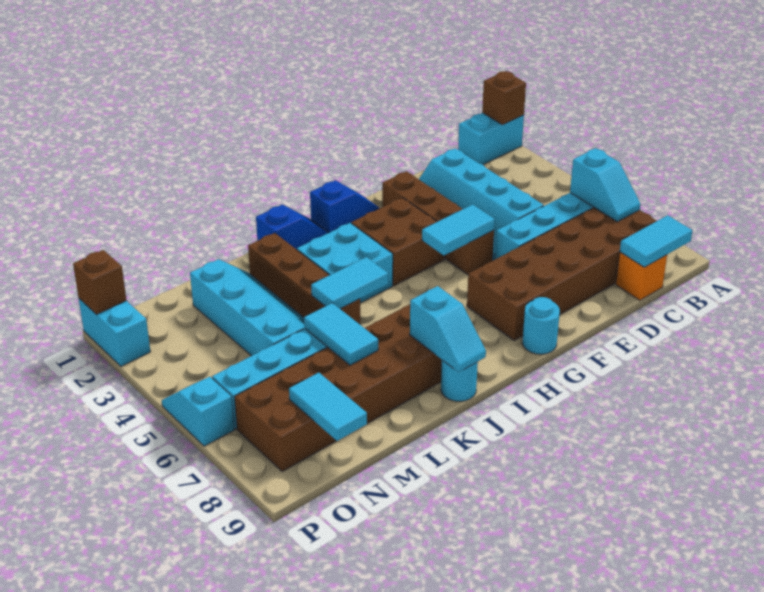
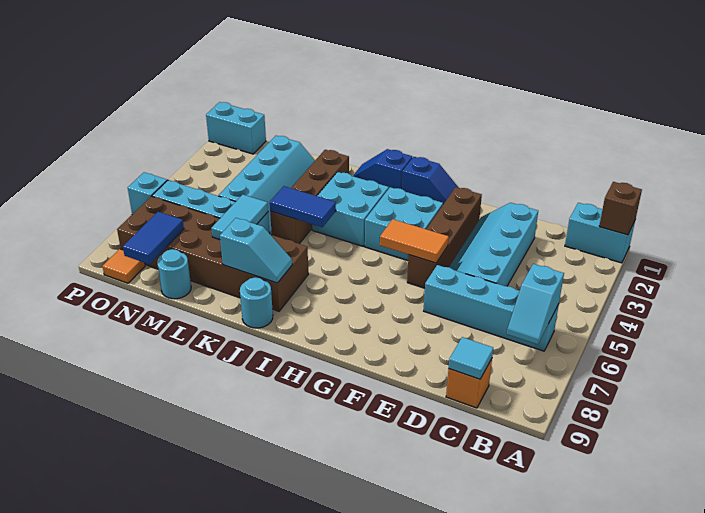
brown brick B7:G8 level 1 -> none
cyan tile B9:C9 level 2 -> cyan tile C9 level 2
cyan tile F5:G5 level 2 -> orange tile F5:G5 level 2
brown brick G3:H4 level 1 -> cyan brick G3:H4 level 1
cyan round brick G9 level 1 -> cyan round brick M9 level 1
blue slope I1:J1 level 1 top J -> blue slope I1:J1 level 1 top I
cyan tile J5:K5 level 2 -> blue tile J5:K5 level 2
cyan slope J8:J9 level 2 top 8 -> cyan slope J8:K8 level 2 top K
cyan tile N8:N9 level 2 -> blue tile N8:N9 level 2
none -> orange tile O9 level 1
cyan brick P1:P2 level 1 -> cyan brick O1:P1 level 1
brown brick P1 level 2 -> none

